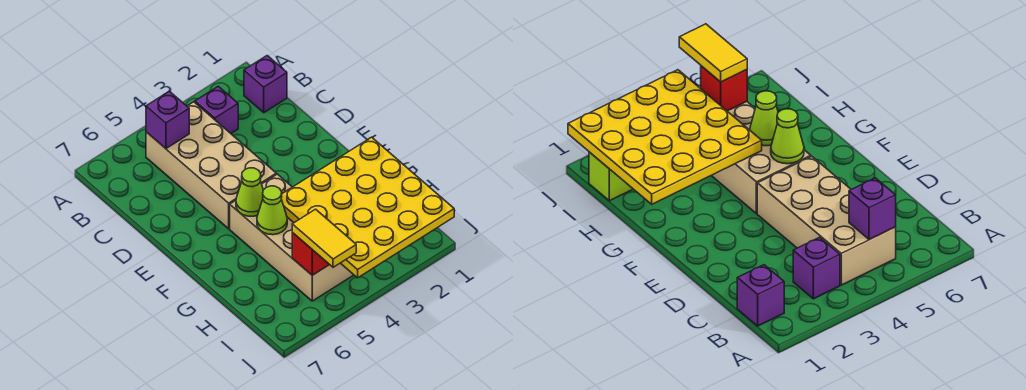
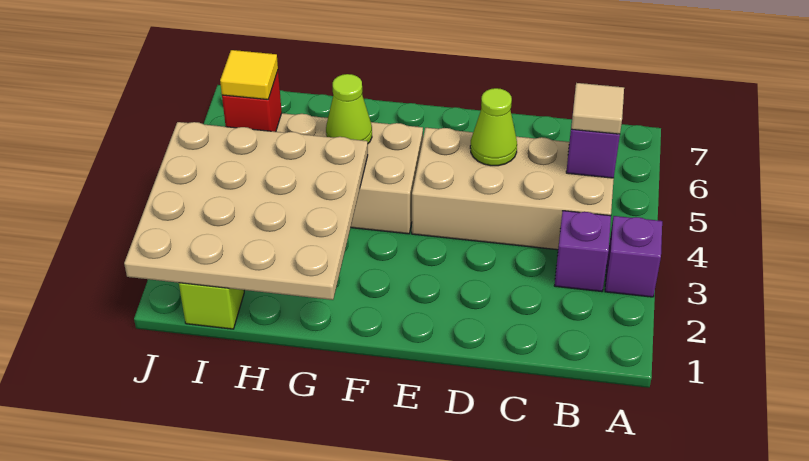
purple brick B1 level 1 -> purple brick A3 level 1
none -> tan tile B5 level 3
lime cone F5 level 2 -> lime cone D5 level 2
yellow plate G1:J4 level 2 -> tan plate G1:J4 level 2
yellow tile I5:J5 level 3 -> yellow tile I5 level 3

